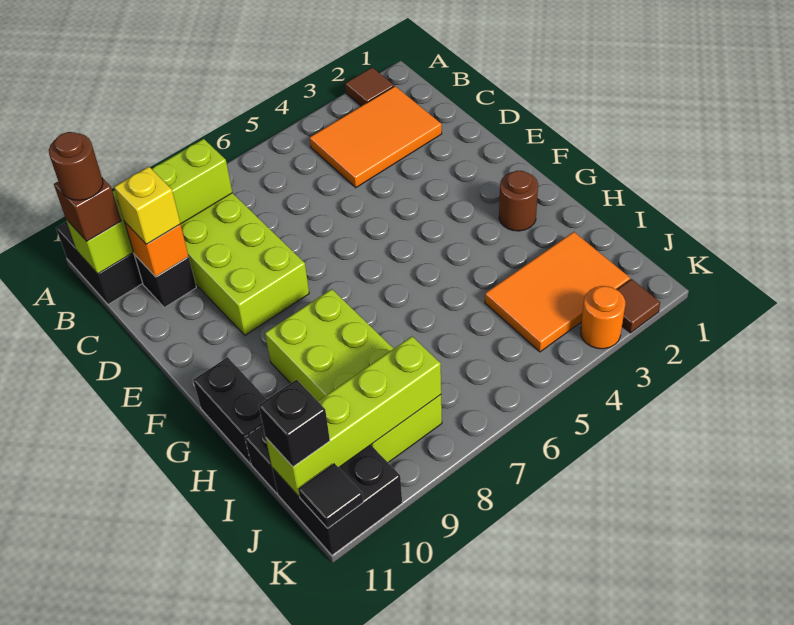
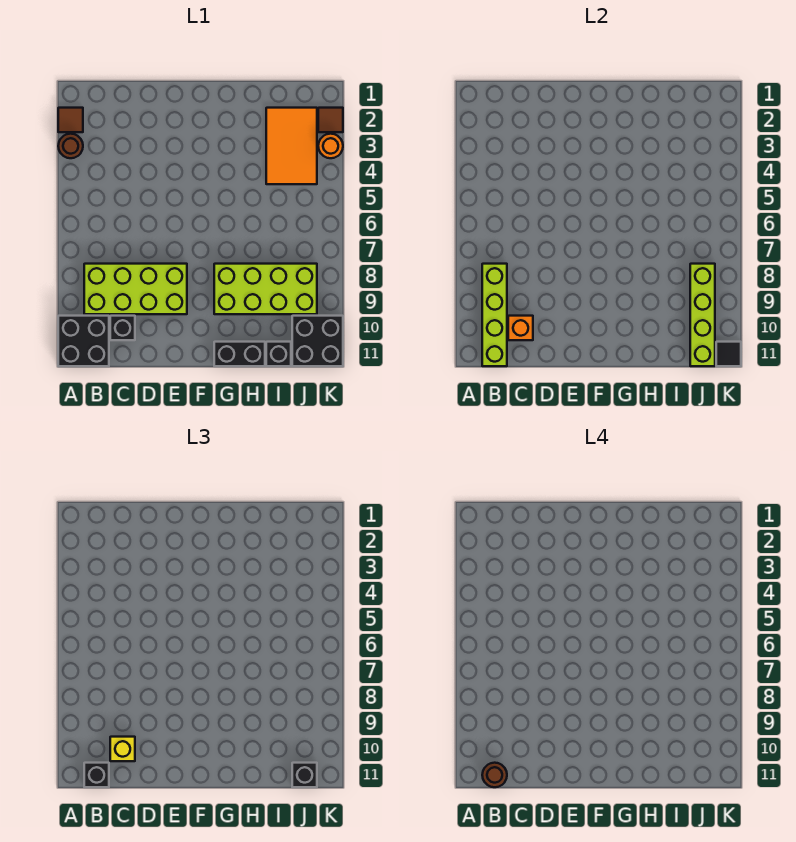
orange tile B2:C4 level 1 -> none
brown brick B11 level 3 -> black brick B11 level 3
brown round brick G2 level 1 -> brown round brick A3 level 1

